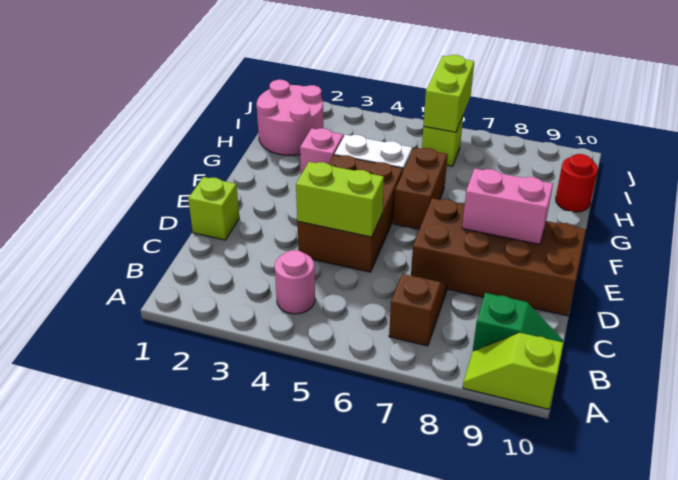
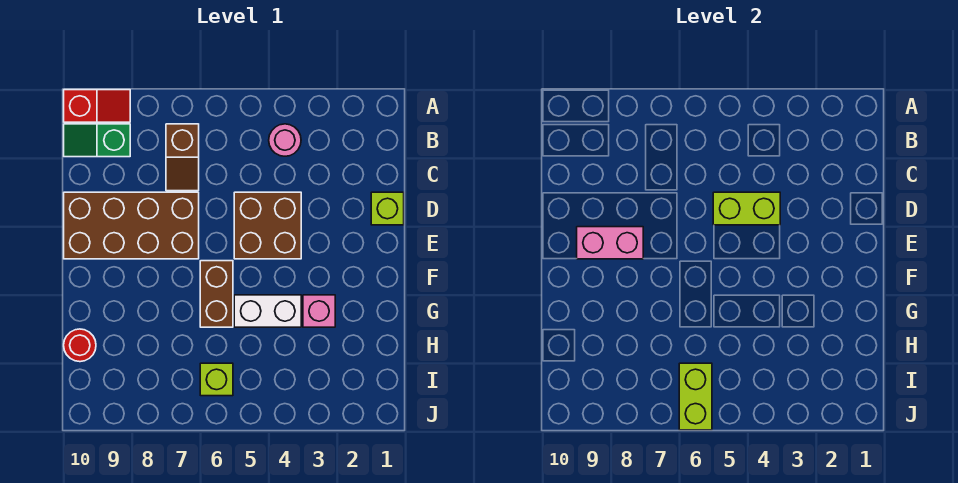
lime slope A9:A10 level 1 top 10 -> red slope A9:A10 level 1 top 10
brown brick D4:F5 level 1 -> brown brick D4:E5 level 1
pink round brick H1:I2 level 1 -> none

